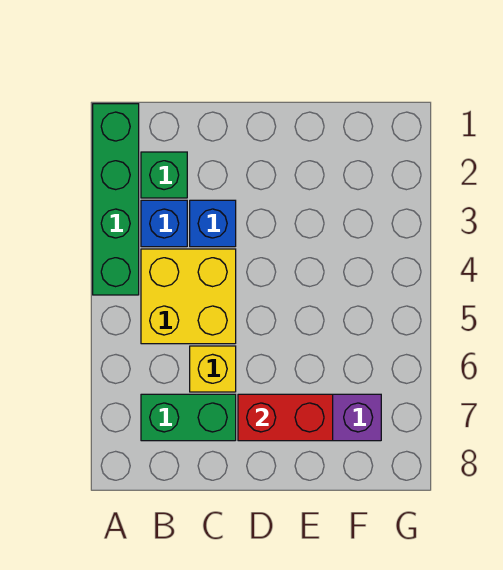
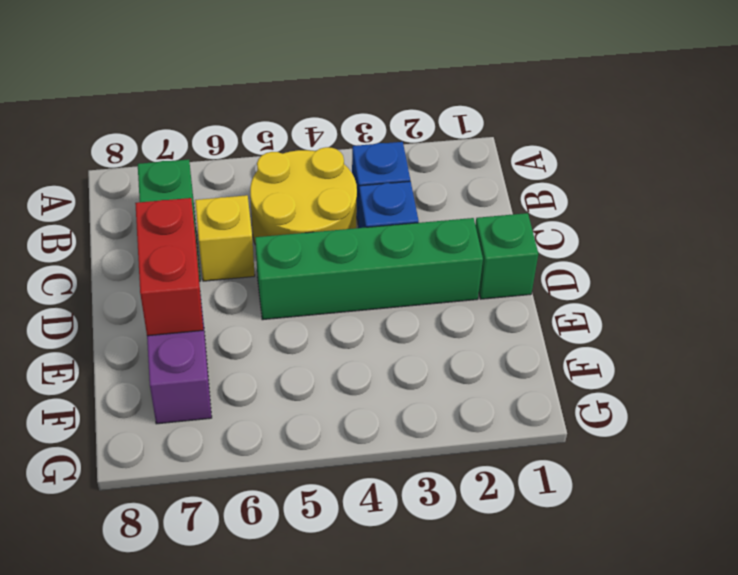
green brick A1:A4 level 1 -> green brick D2:D5 level 1
green brick B2 level 1 -> green brick D1 level 1
yellow brick B4:C5 level 1 -> yellow round brick B4:C5 level 1

